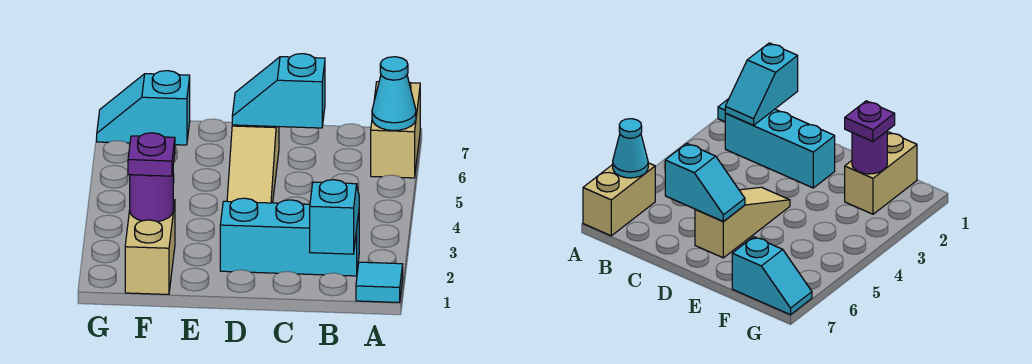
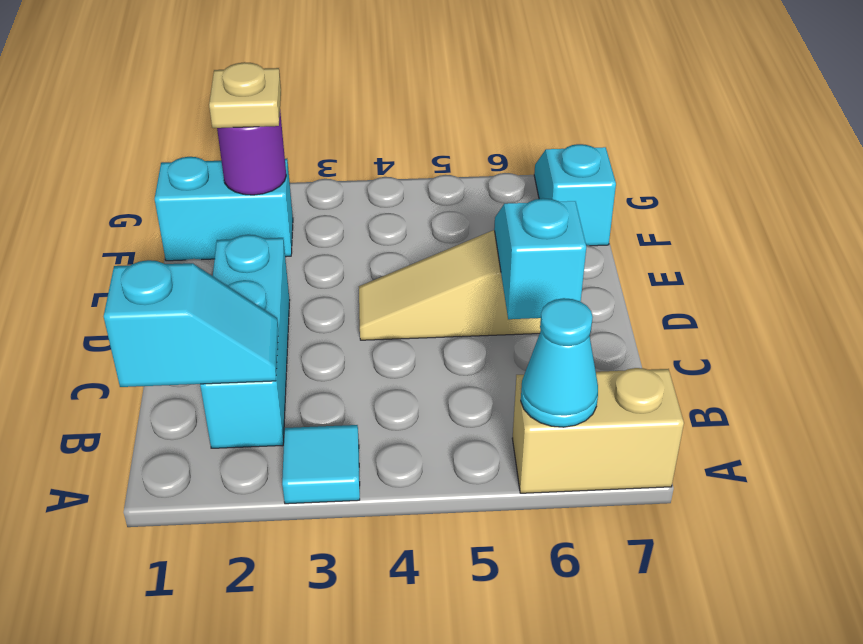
cyan tile A1 level 1 -> cyan tile A3 level 1
tan brick F1:F2 level 1 -> cyan brick F1:F2 level 1
purple plate F2 level 3 -> tan plate F2 level 3

